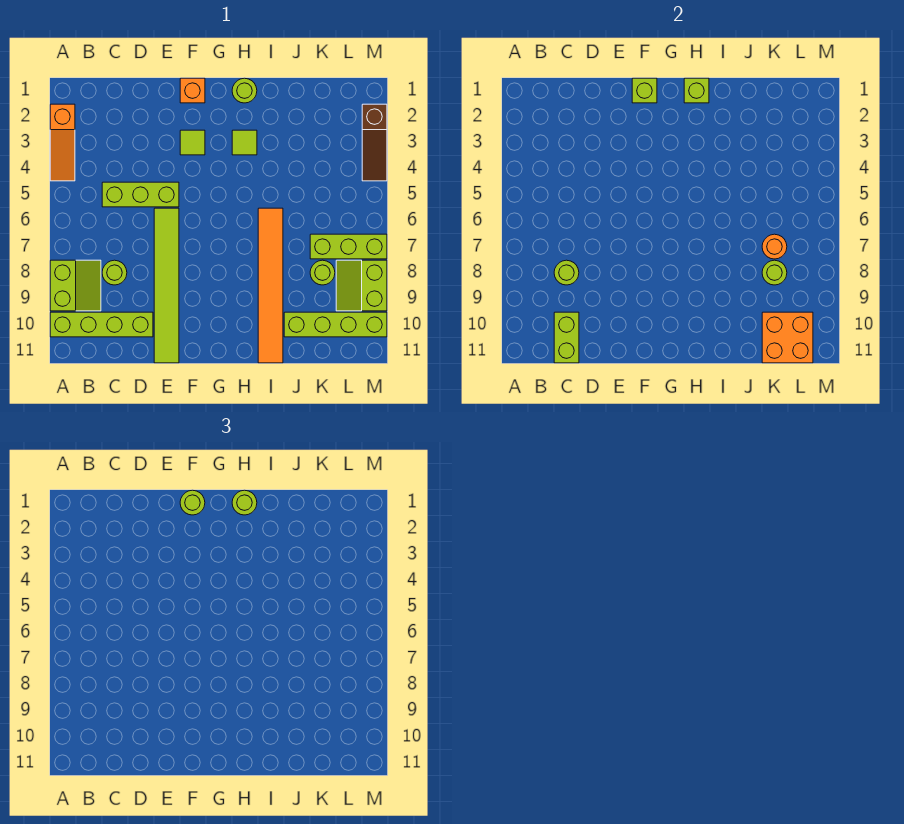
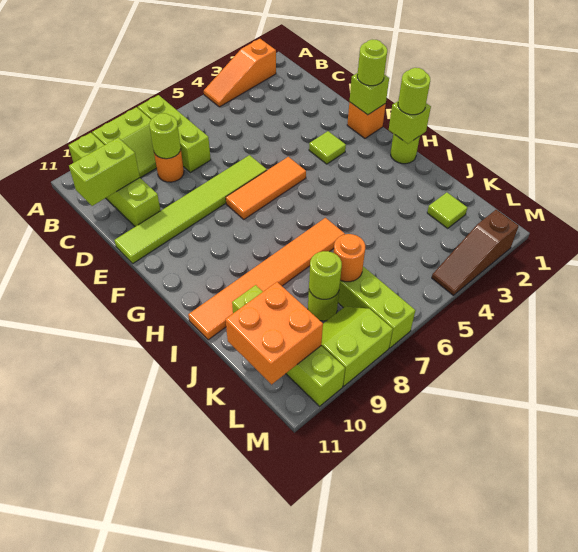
lime brick C5:E5 level 1 -> lime brick A7:C7 level 1
lime round brick C8 level 1 -> orange round brick C8 level 1
none -> orange tile F5:F7 level 1
lime tile H3 level 1 -> lime tile K2 level 1

